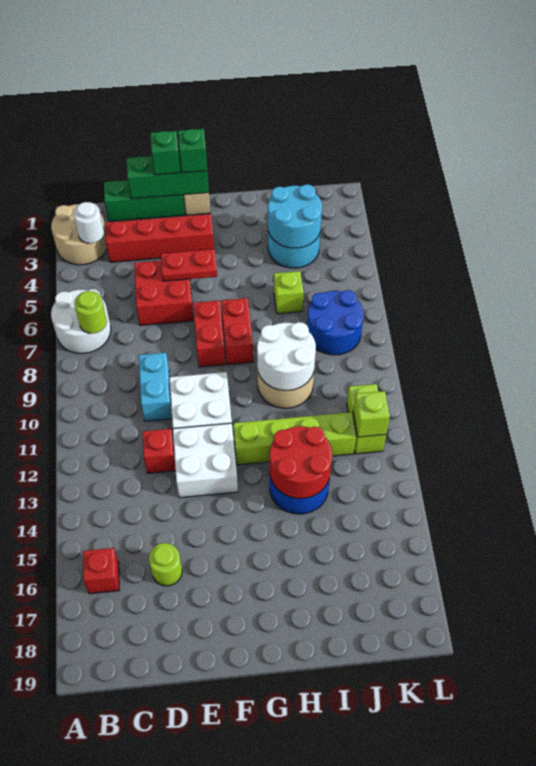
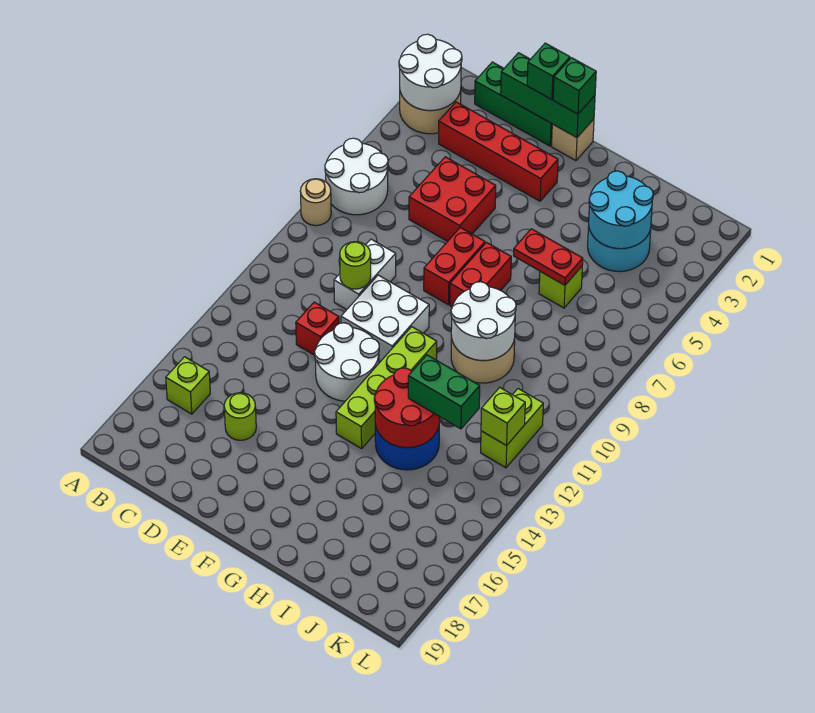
none -> tan round brick A8 level 1
white round brick B3 level 2 -> white round brick A2:B3 level 2
lime round brick B7 level 2 -> lime round brick D10 level 2
red brick B16 level 1 -> lime brick B16 level 1
cyan brick D9:D10 level 1 -> white brick D9:D10 level 1
red plate E5:F5 level 2 -> red plate H6:I6 level 2
white brick E12:F13 level 1 -> white round brick E12:F13 level 1
lime brick G12:J12 level 1 -> lime brick G11:G14 level 1
none -> green brick I13:J13 level 3
blue round brick J7:K8 level 1 -> none

